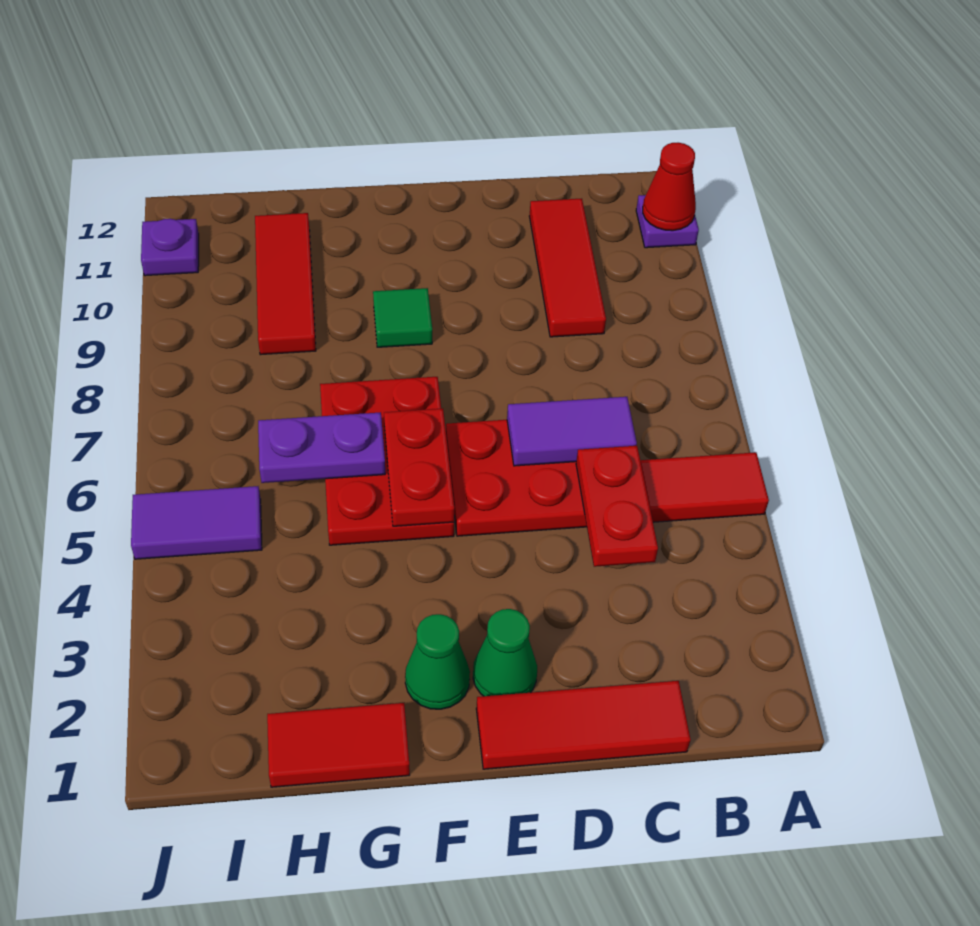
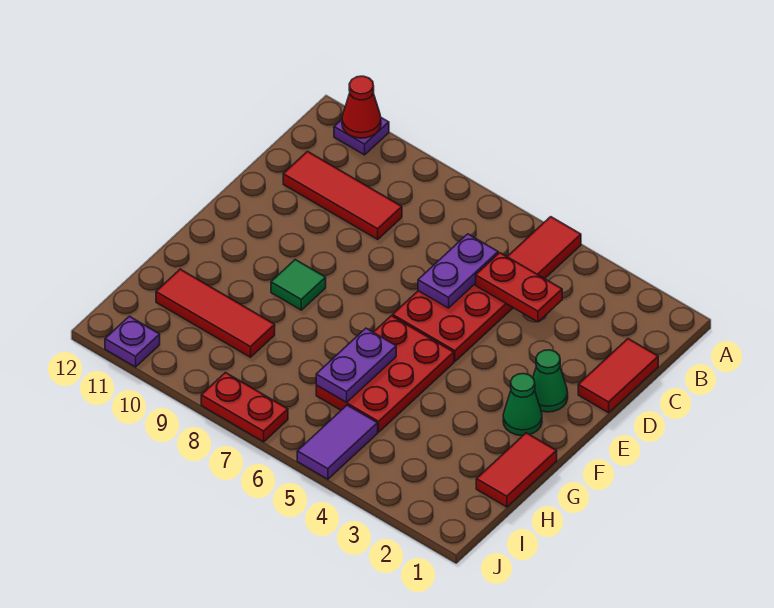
red tile C1:E1 level 1 -> red tile C1:D1 level 1
purple tile C6:D6 level 2 -> purple plate C6:D6 level 2
red plate F5:G7 level 1 -> red plate F5:H6 level 1
red plate F5:F6 level 2 -> red plate J7:J8 level 1

